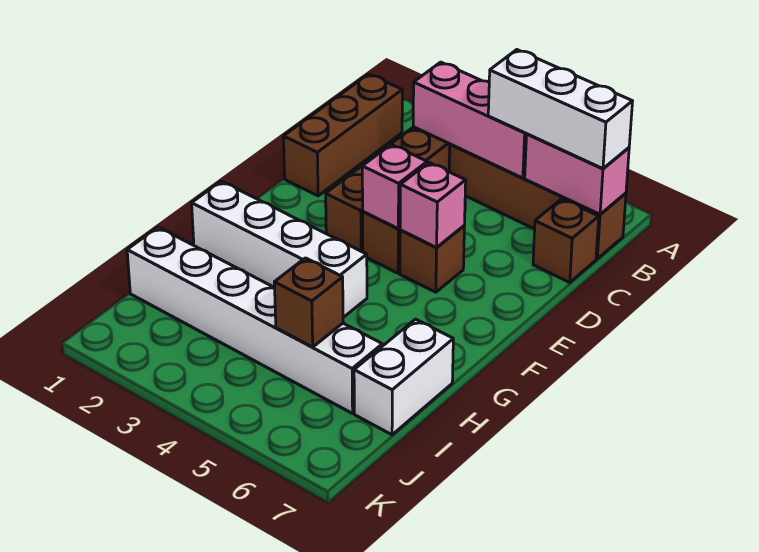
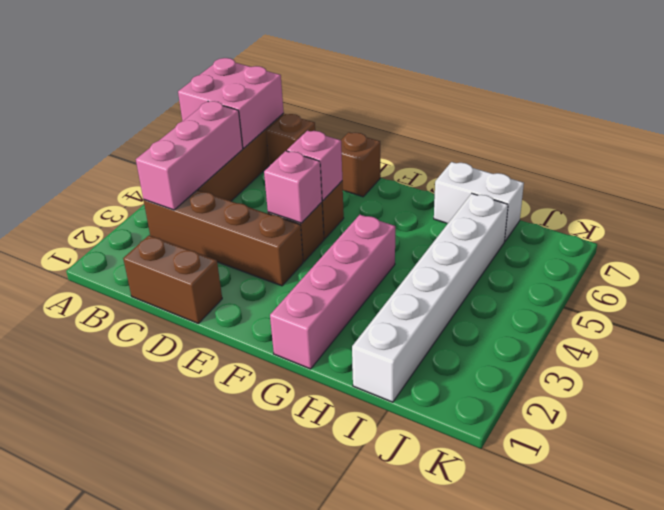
brown brick B1:D1 level 1 -> brown brick C1:D1 level 1
white brick B5:B7 level 3 -> none
pink brick B6:B7 level 2 -> pink brick A6:B7 level 2
white brick G1:G4 level 1 -> pink brick G1:G4 level 1
brown brick I5 level 2 -> brown brick E7 level 1

